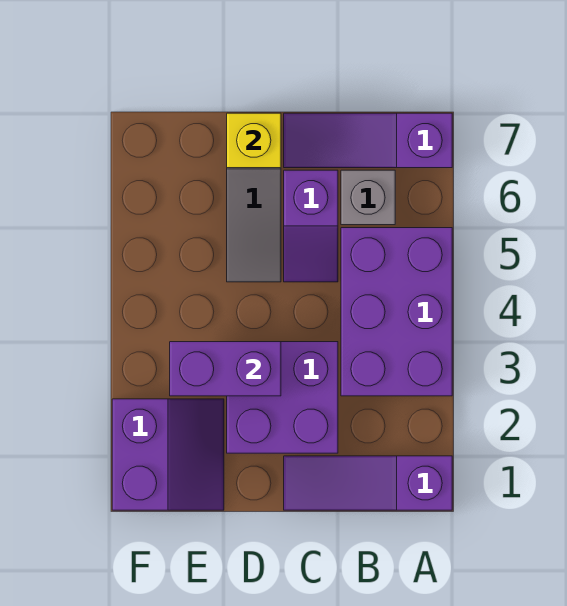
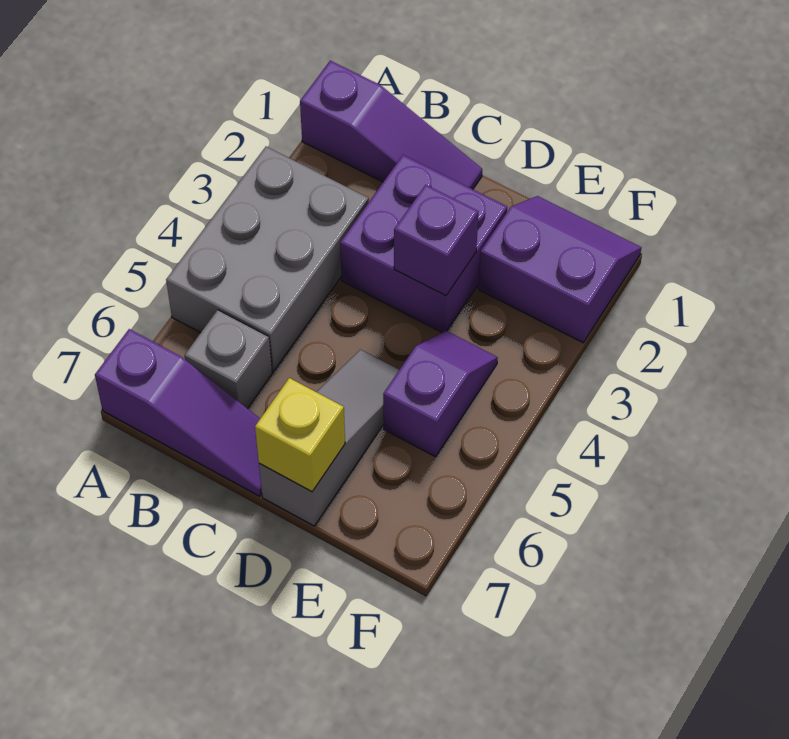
purple brick A3:B5 level 1 -> grey brick A3:B5 level 1
purple slope C5:C6 level 1 top 6 -> purple slope E4:E5 level 1 top 5
purple brick D3:E3 level 2 -> purple brick D3 level 2
purple slope E1:F2 level 1 top F -> purple slope E1:F2 level 1 top 2

